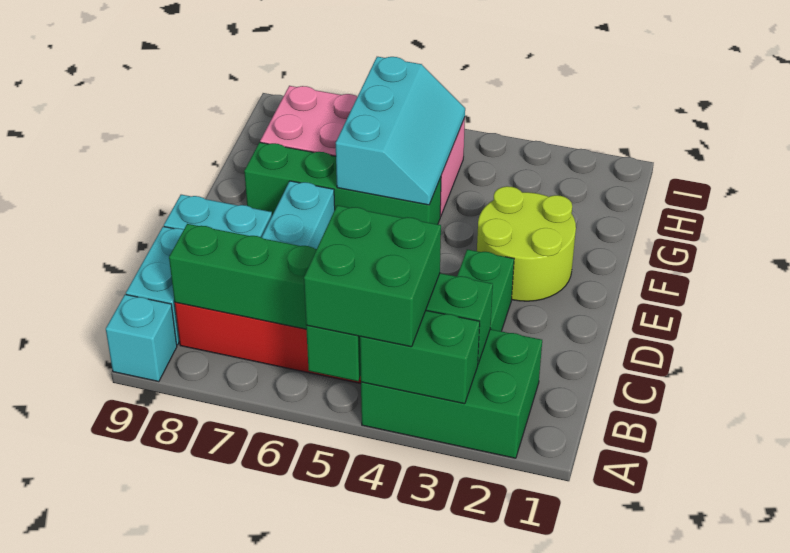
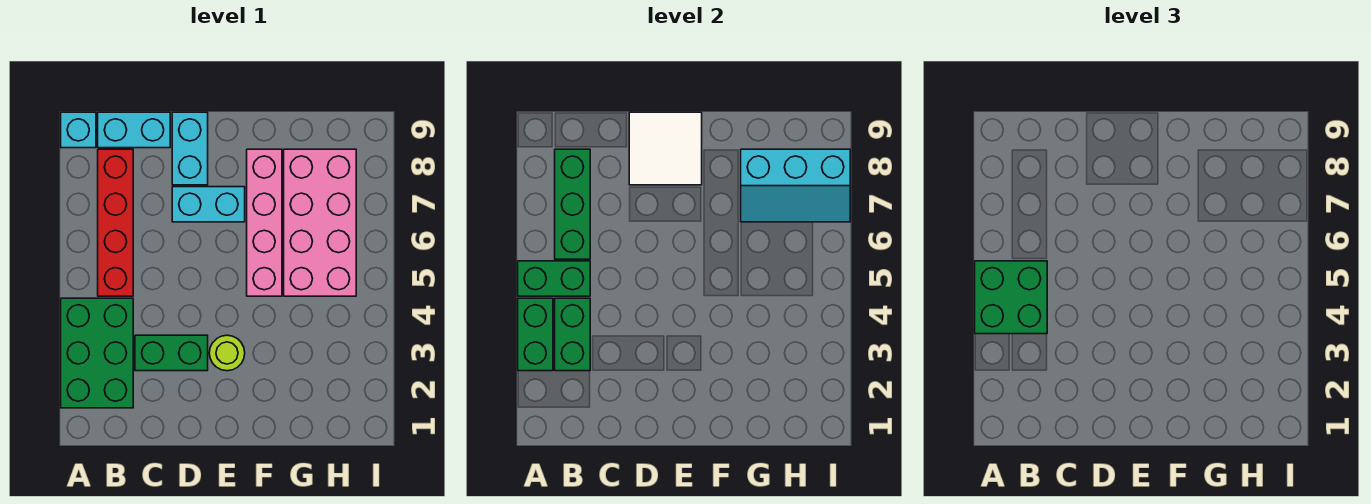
none -> white tile D8:E9 level 2
lime round brick E2:F3 level 1 -> lime round brick E3 level 1
green brick F5:F8 level 1 -> pink brick F5:F8 level 1
cyan slope F5:H6 level 2 top 6 -> cyan slope G7:I8 level 2 top 8

